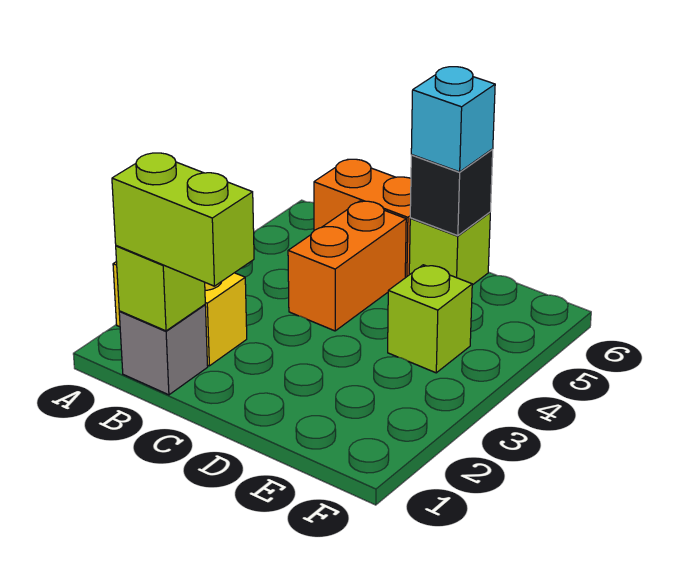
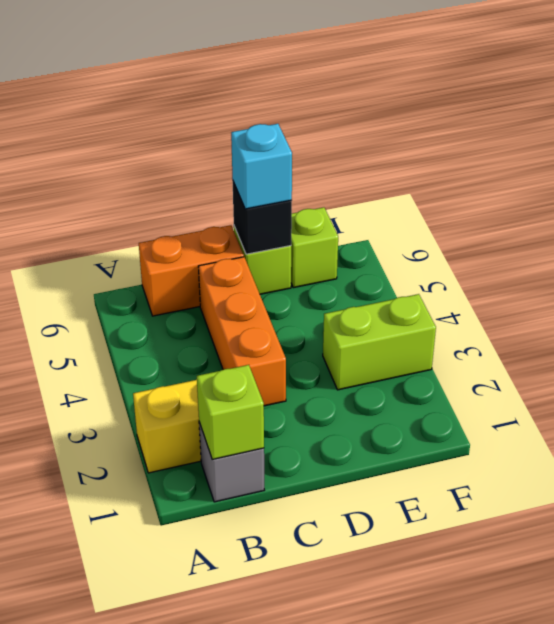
lime brick B1:C1 level 3 -> lime brick E3:F3 level 1
orange brick C4:C5 level 1 -> orange brick C3:C5 level 1
lime brick E4 level 1 -> lime brick E6 level 1

